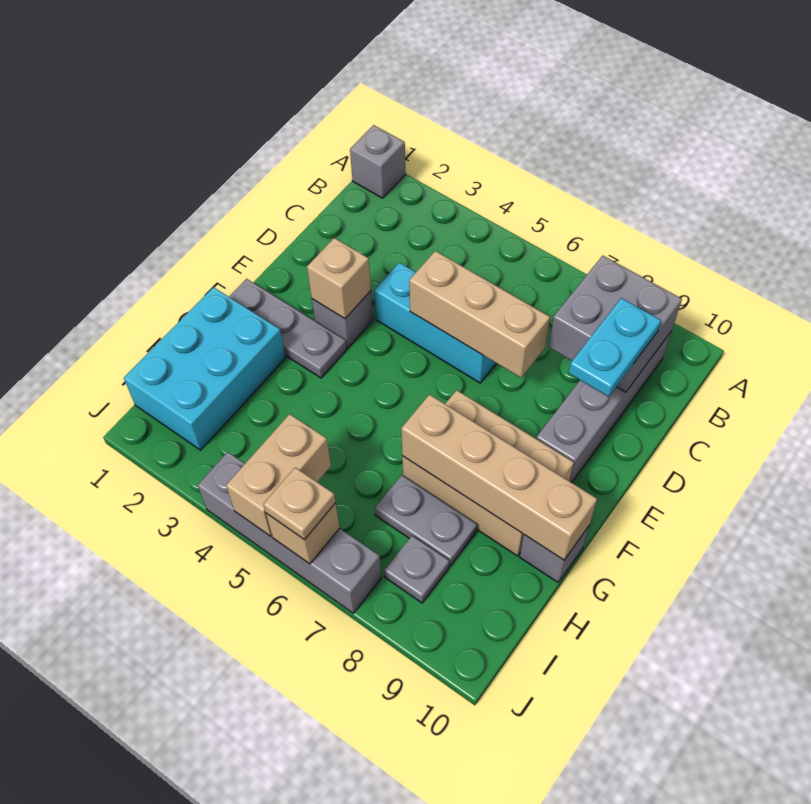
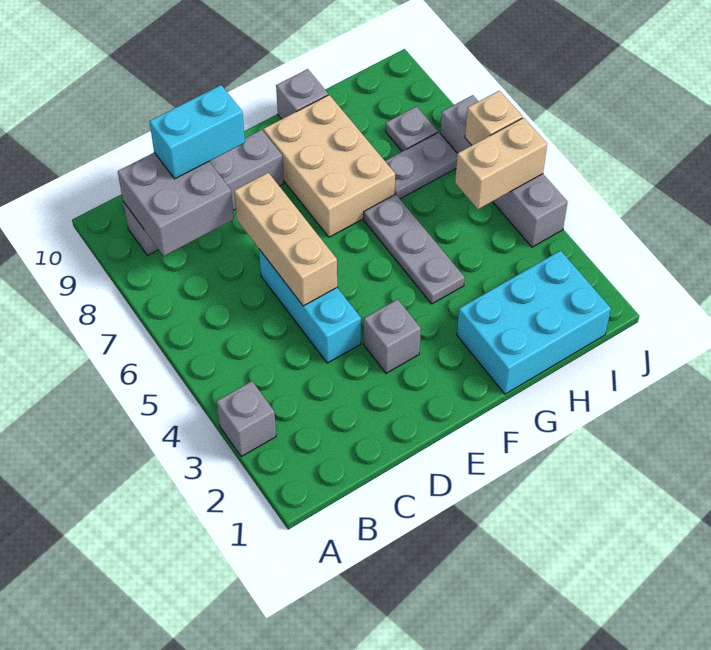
grey brick A1 level 1 -> grey brick A3 level 1
cyan plate C9:D9 level 3 -> cyan brick C9:D9 level 3
tan brick E3 level 2 -> none
grey plate F1:F3 level 1 -> grey plate G4:G6 level 1
tan brick G7:G10 level 2 -> none
grey plate H7:H8 level 1 -> grey plate H7:I7 level 1
tan plate J6 level 3 -> none

